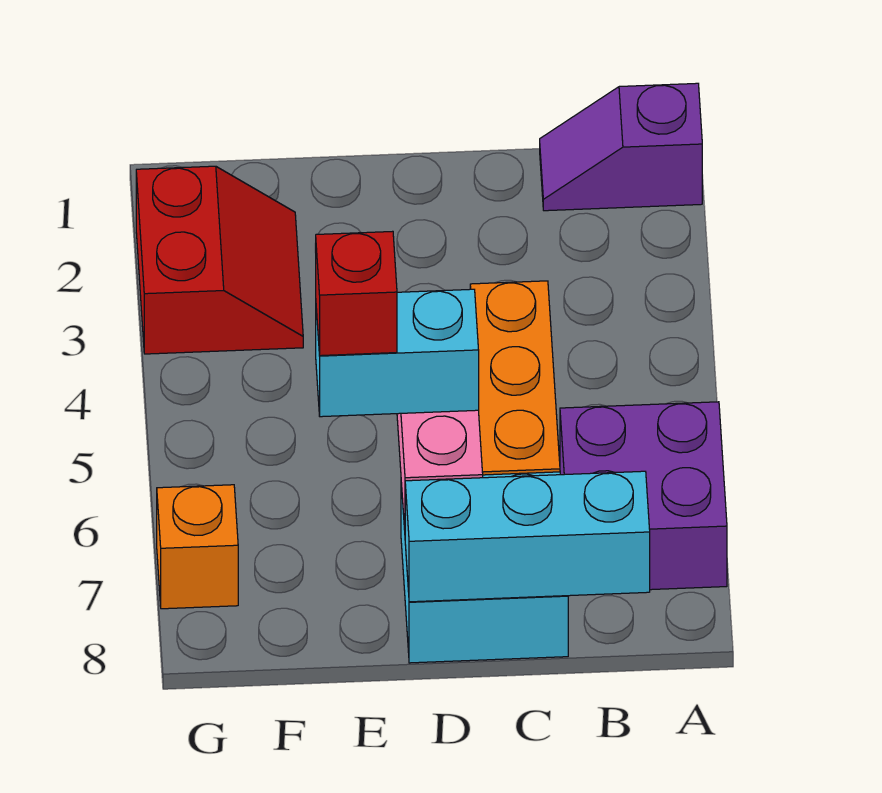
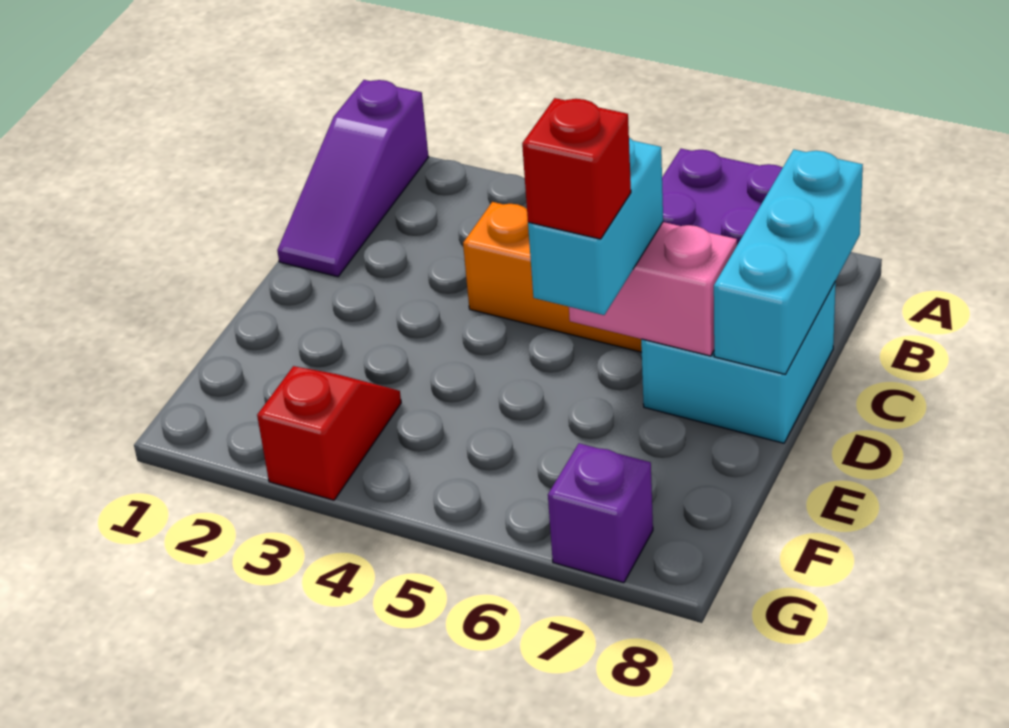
purple slope A1:B1 level 1 top A -> purple slope A1:C1 level 1 top A
red slope F2:G3 level 1 top G -> red slope F3:G3 level 1 top G
orange brick G7 level 1 -> purple brick G7 level 1

